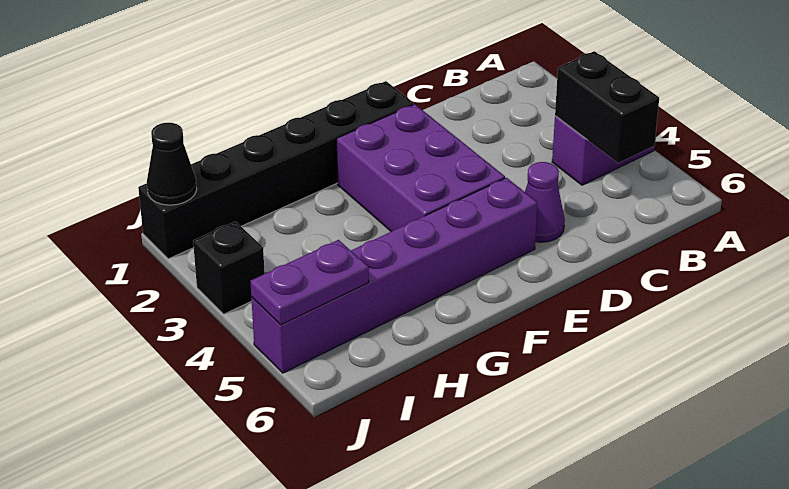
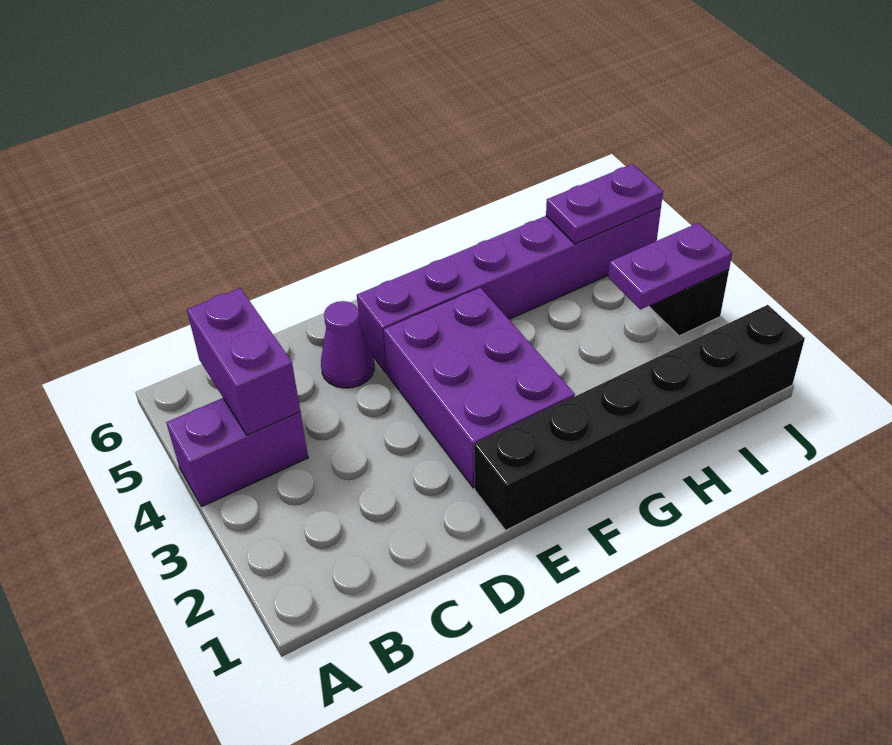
black brick B4:B5 level 2 -> purple brick B4:B5 level 2
none -> purple plate I3:J3 level 2
black cone J1 level 2 -> none

